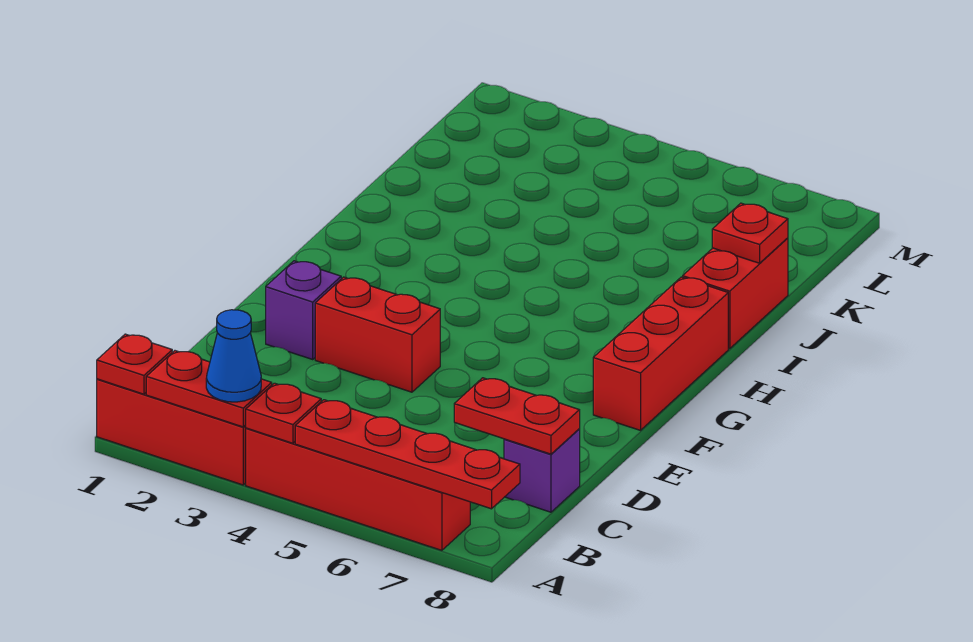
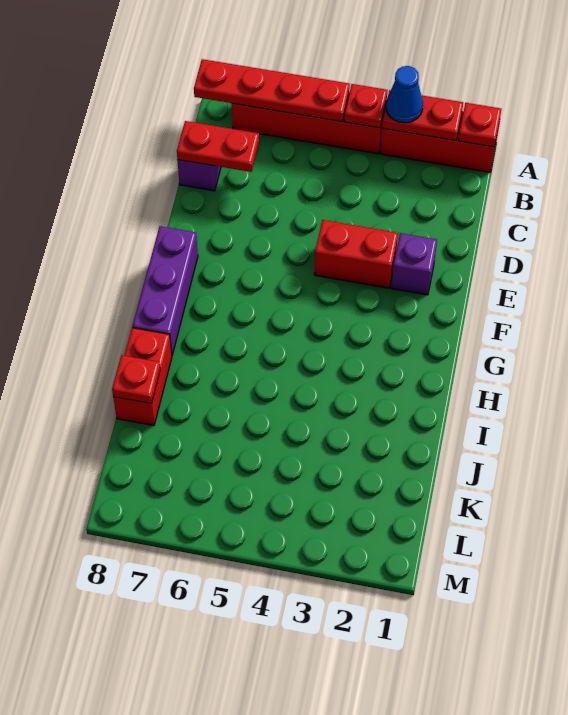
red brick F8:H8 level 1 -> purple brick F8:H8 level 1

